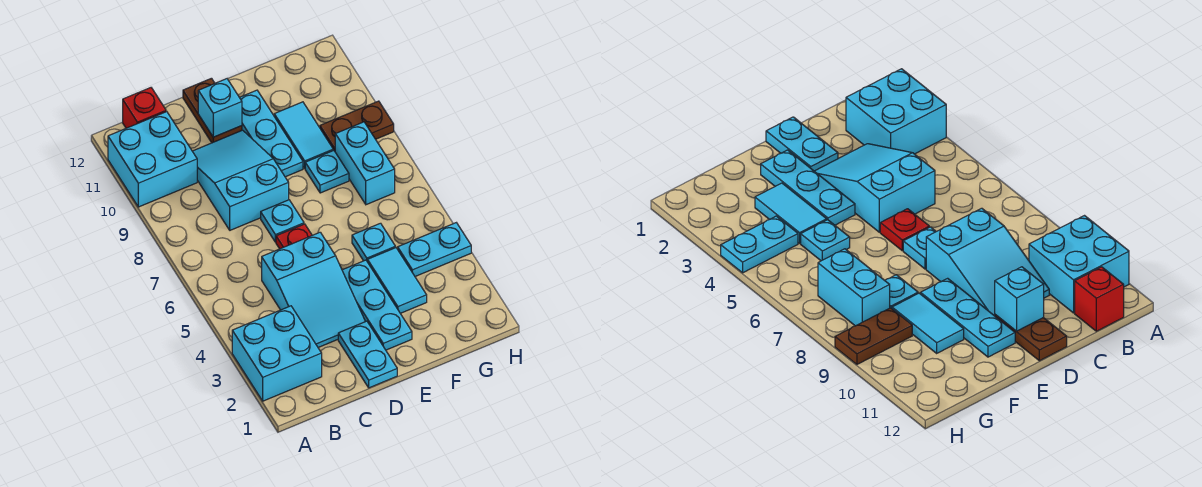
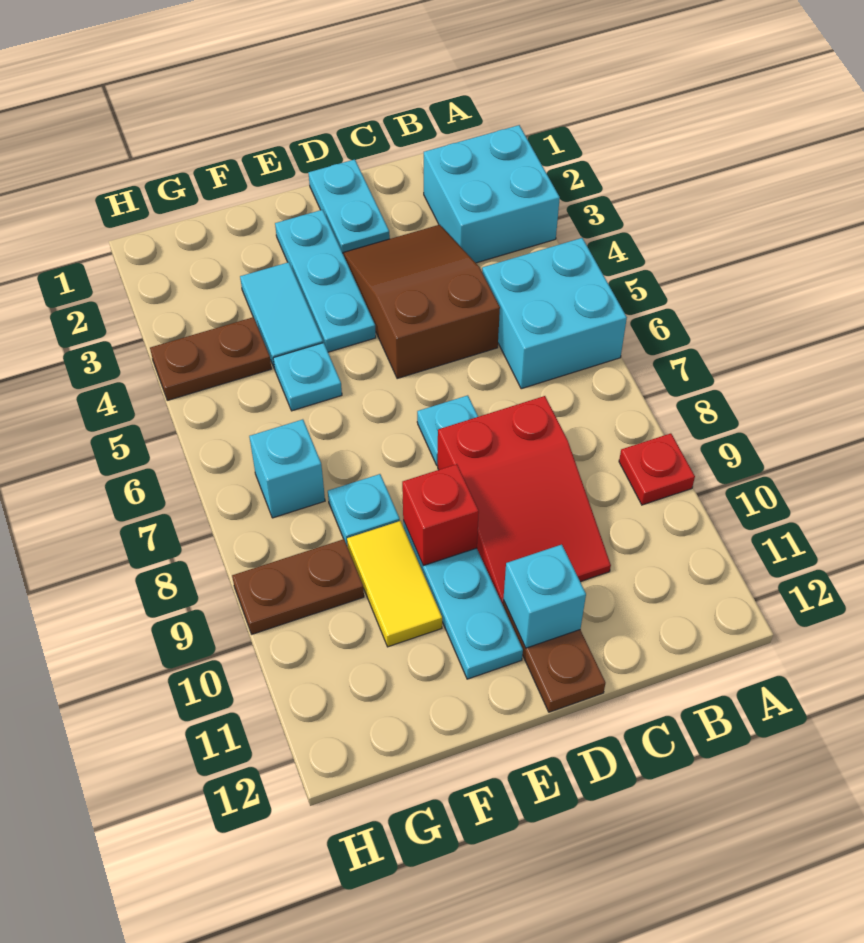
cyan brick A10:B11 level 1 -> cyan brick A5:B6 level 1
red brick B12 level 1 -> red brick E9 level 2
cyan slope C3:D5 level 1 top 5 -> brown slope C3:D5 level 1 top 5
cyan slope C8:D10 level 1 top 8 -> red slope C8:D10 level 1 top 8
red plate D6 level 1 -> red plate A9 level 1
cyan tile F9:F10 level 1 -> yellow tile F9:F10 level 1
cyan plate G4:H4 level 1 -> brown plate G4:H4 level 1
cyan brick G7:G8 level 1 -> cyan brick G7 level 1

